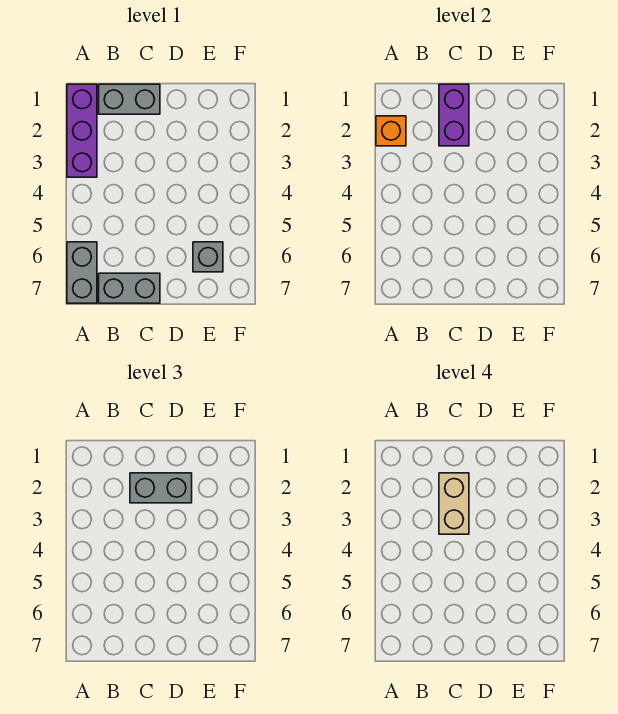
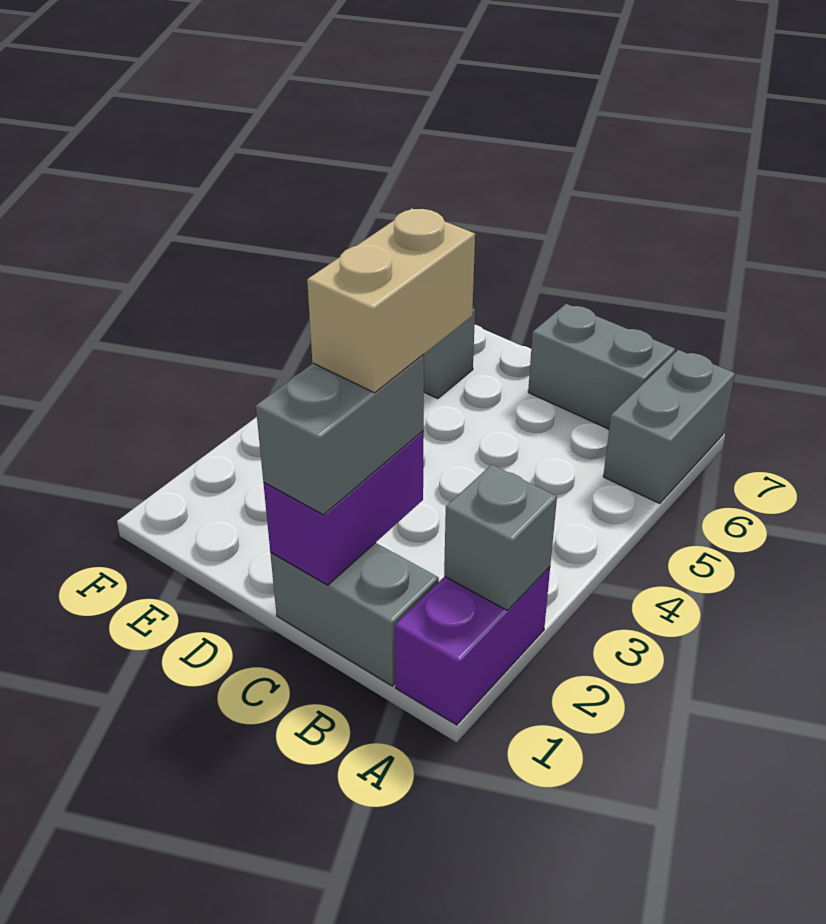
purple brick A1:A3 level 1 -> purple brick A1:A2 level 1
orange brick A2 level 2 -> grey brick A2 level 2
grey brick C2:D2 level 3 -> grey brick C1:C2 level 3

